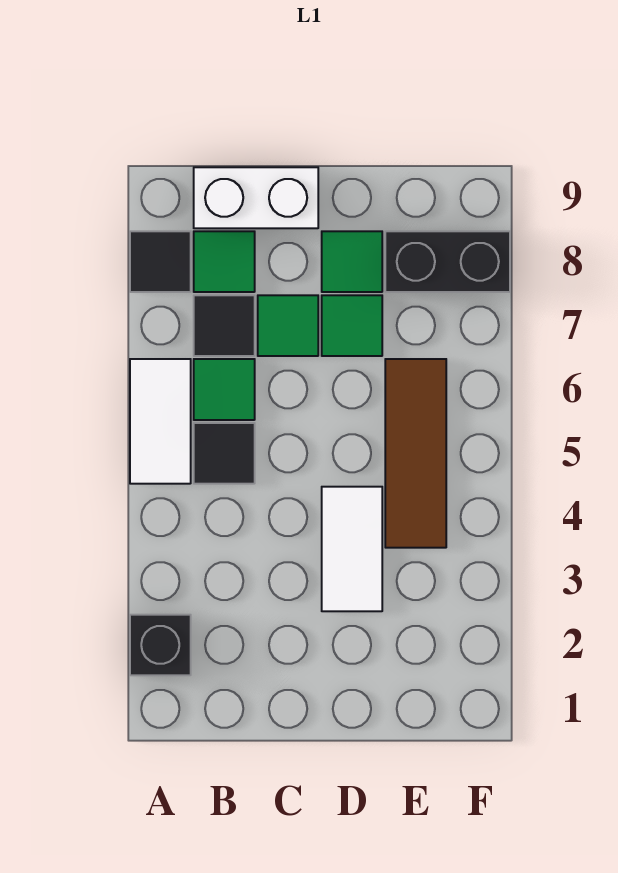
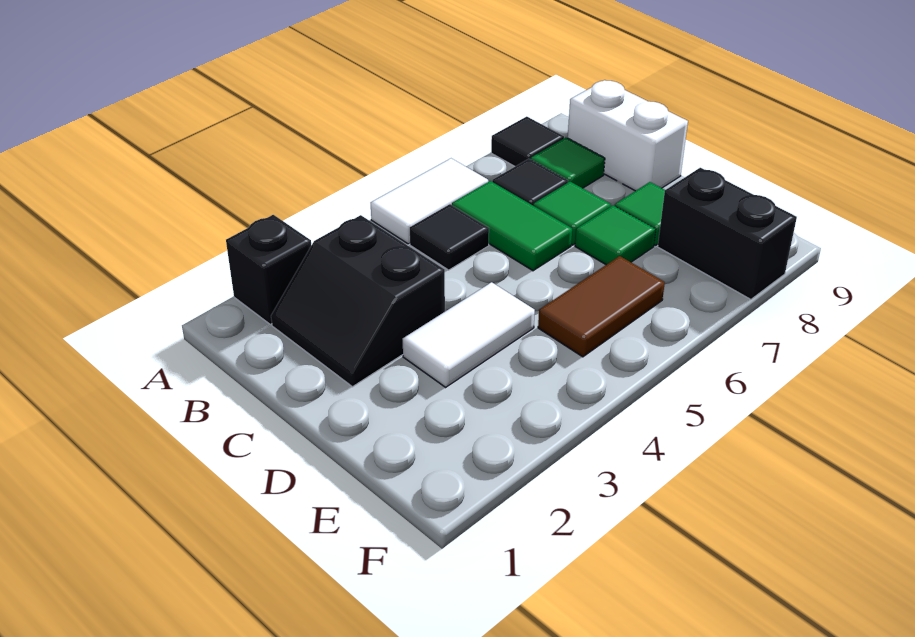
none -> black slope B2:C3 level 1 top 3
green tile B6 level 1 -> green tile B6:C6 level 1
brown tile E4:E6 level 1 -> brown tile E5:E6 level 1

